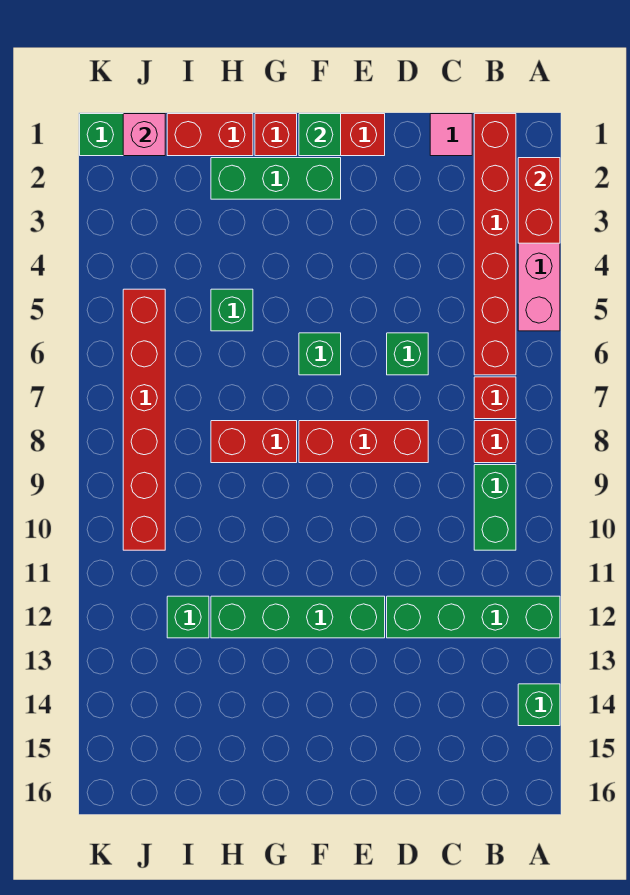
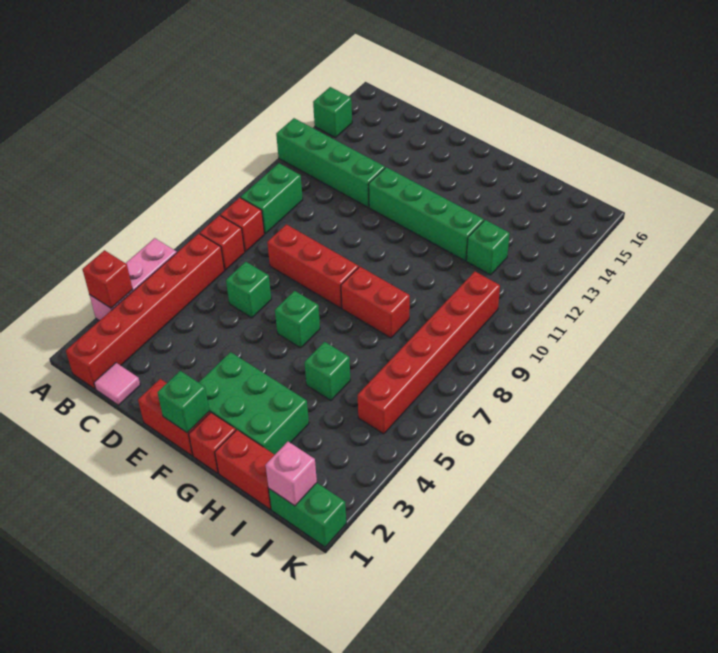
red brick A2:A3 level 2 -> red brick A3 level 2
green brick F2:H2 level 1 -> green brick F2:H3 level 1

